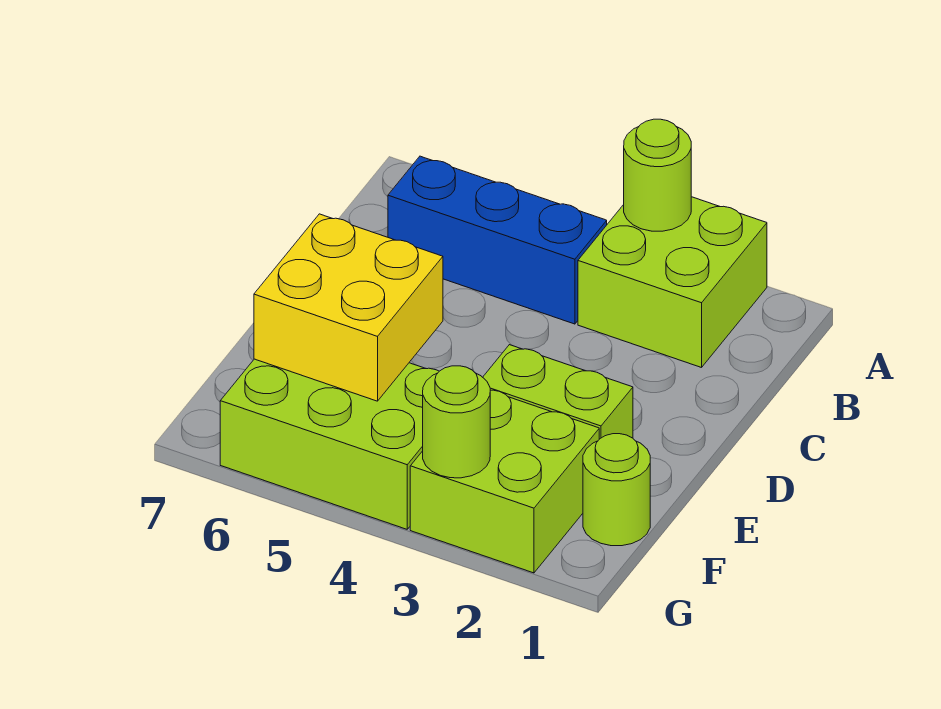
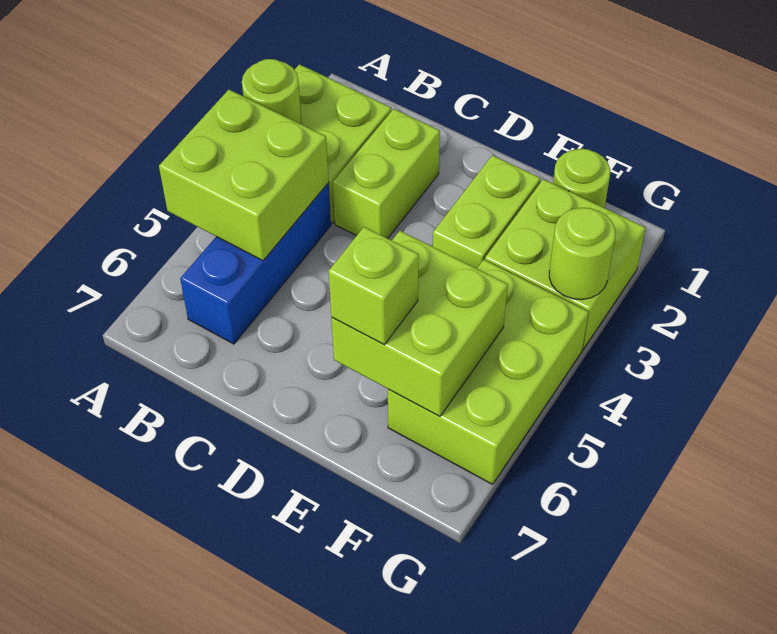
none -> lime brick A4:B5 level 2
none -> lime brick C2:C3 level 1
yellow brick E5:F6 level 2 -> lime brick E5:F6 level 2
none -> lime brick E6 level 3

